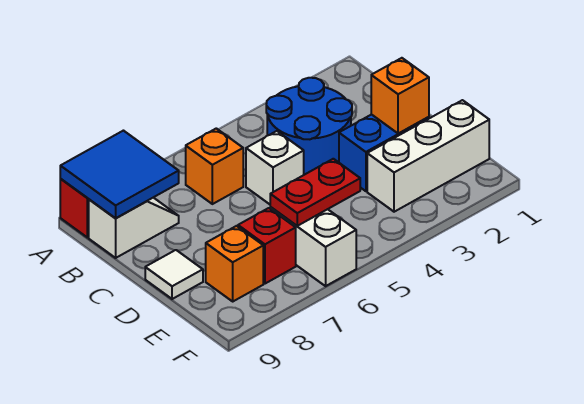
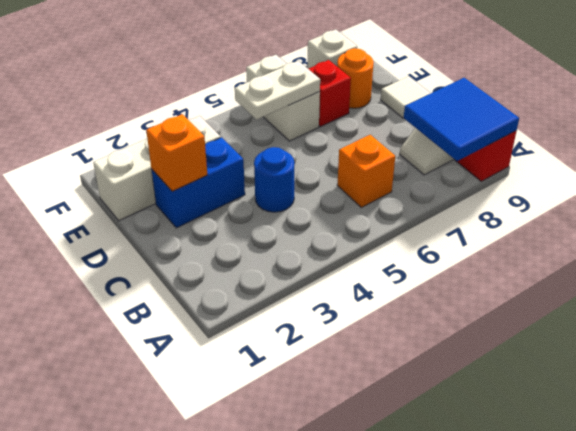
blue round brick B3:C4 level 1 -> blue round brick C4 level 1
white brick C5 level 1 -> white brick F8 level 1
red plate E5:E6 level 2 -> white plate E5:E6 level 2
orange brick E8 level 1 -> orange round brick E8 level 1

